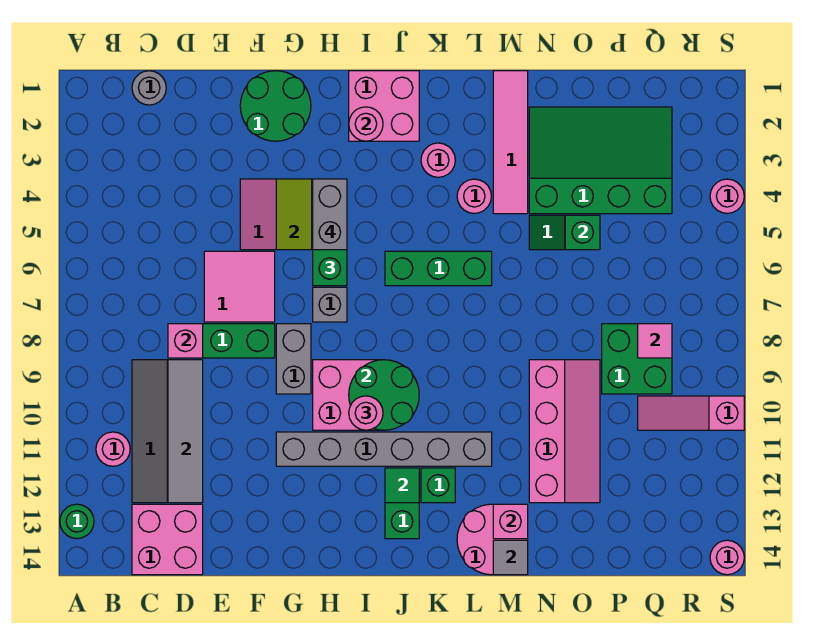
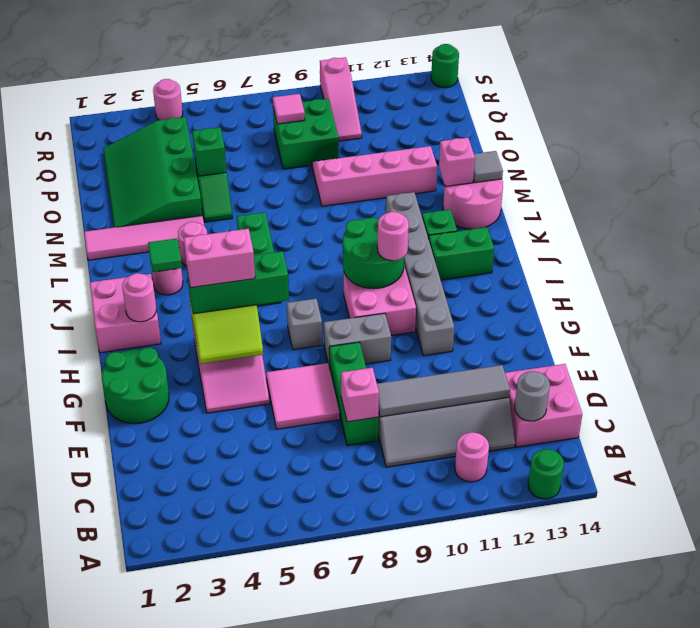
grey round brick C1 level 1 -> grey round brick C13 level 2
grey brick H4:H5 level 4 -> pink brick H4:H5 level 4
green tile J12 level 2 -> green tile K3 level 2
pink round brick S14 level 1 -> green round brick S14 level 1

